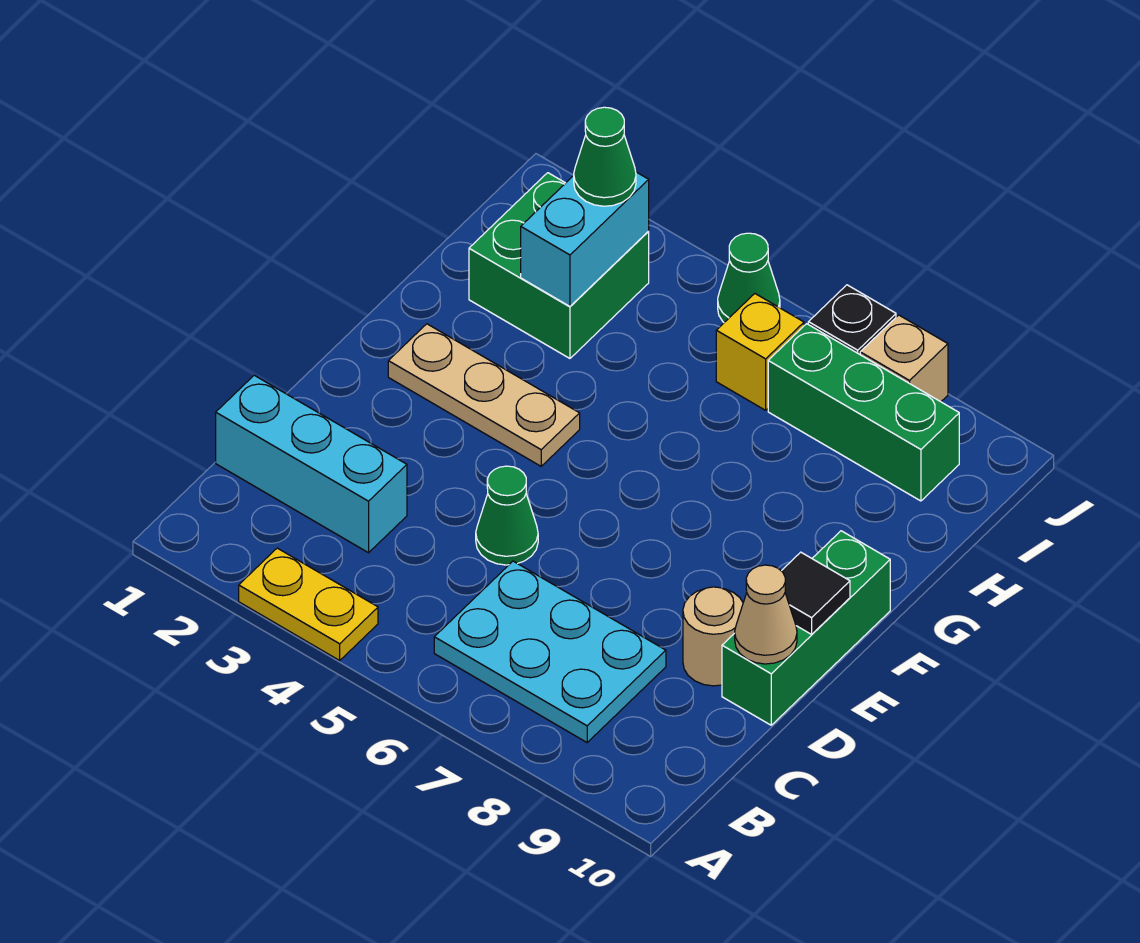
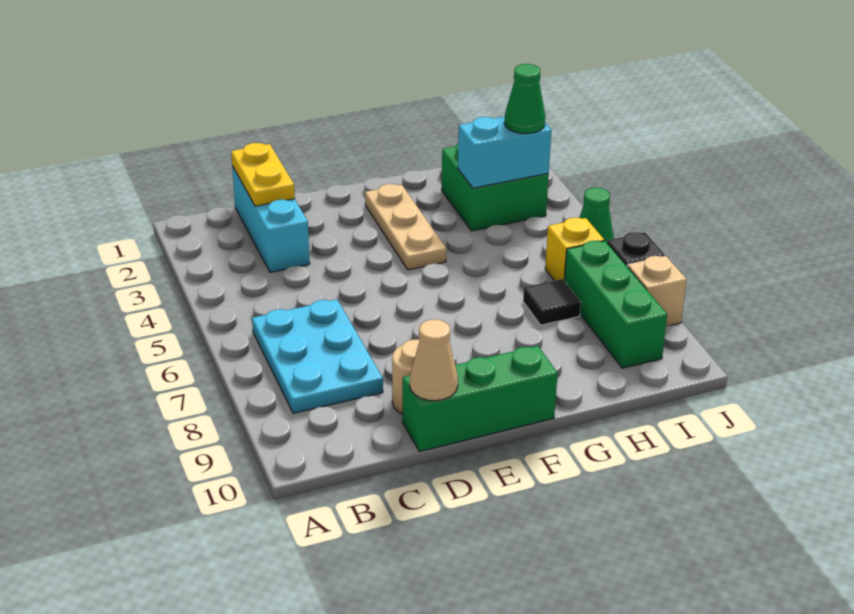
yellow plate A3:A4 level 1 -> yellow plate C1:C2 level 2
green cone D5 level 1 -> none
black tile E10 level 2 -> black tile H7 level 1

